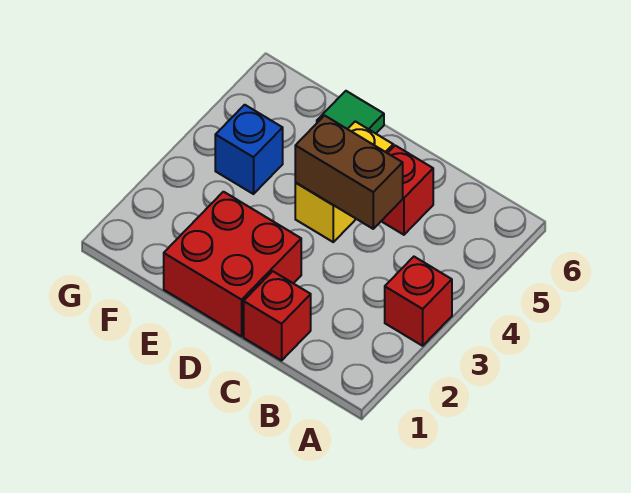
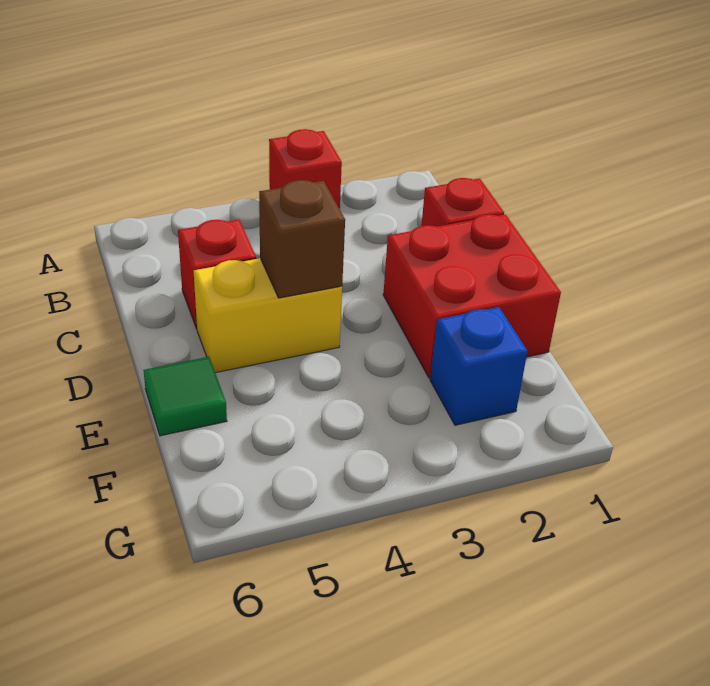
brown brick C4:D4 level 2 -> brown brick D4 level 2
blue brick F4 level 1 -> blue brick F2 level 1

